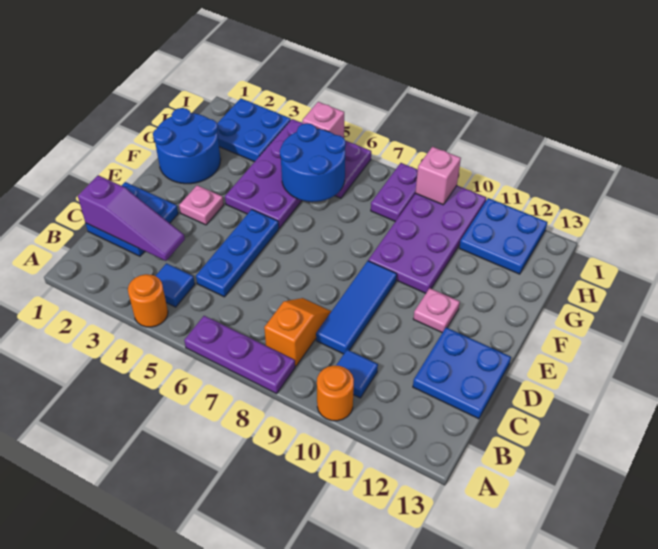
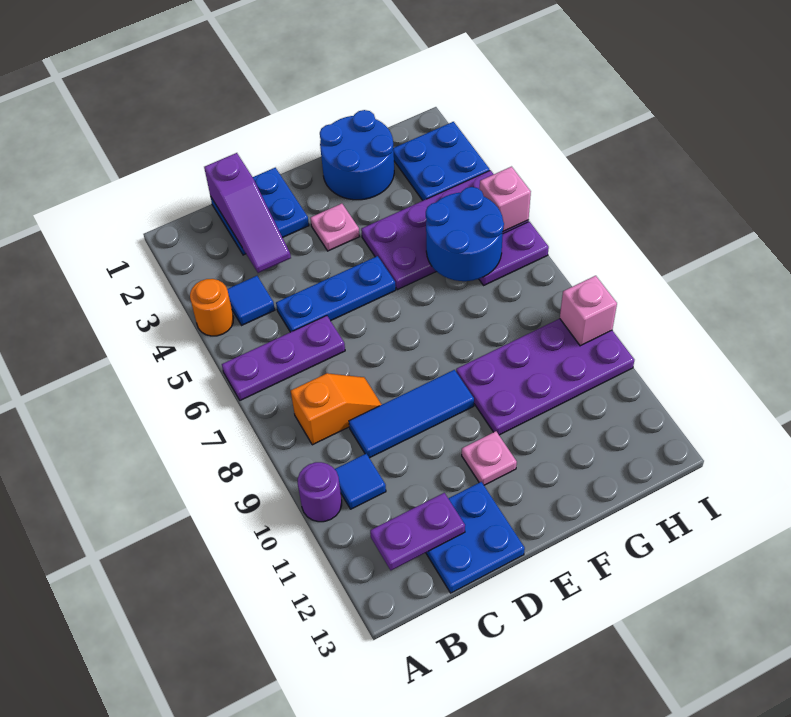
purple plate A6:A8 level 1 -> purple plate A6:C6 level 1
orange round brick A10 level 1 -> purple round brick A10 level 1
purple plate H8:I8 level 1 -> purple plate B12:C12 level 2
blue plate H11:I12 level 1 -> none

